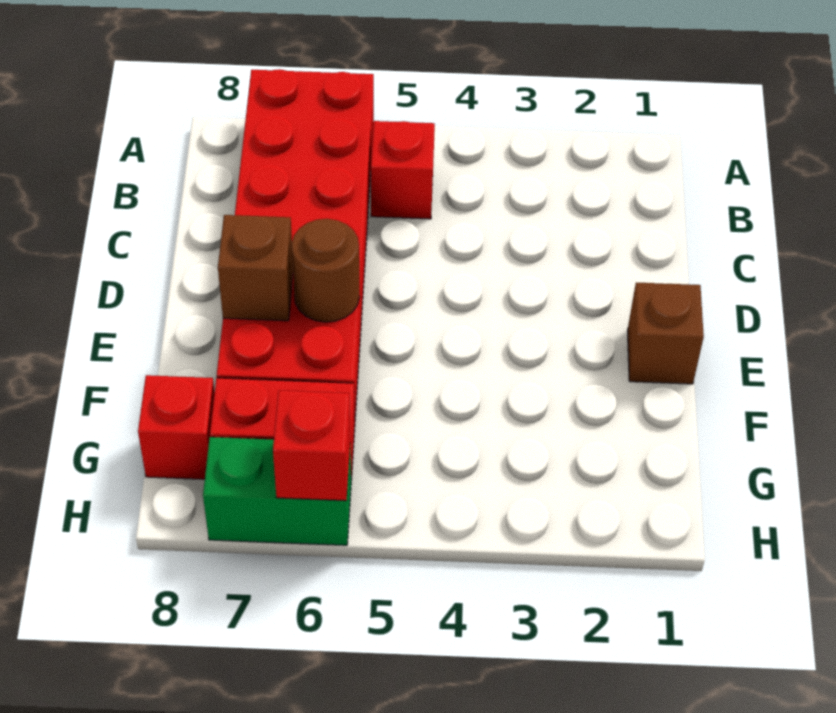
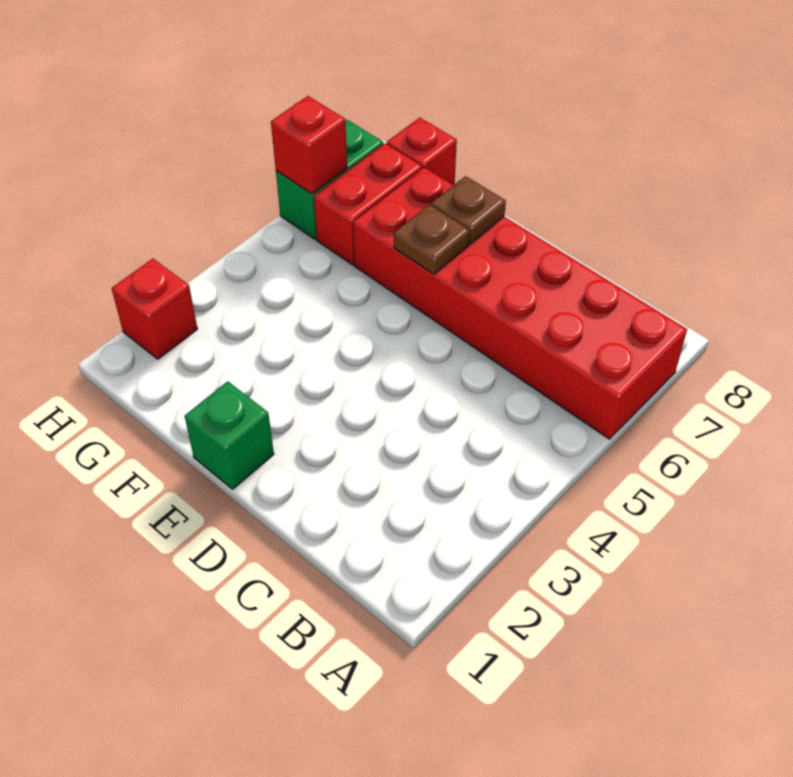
red brick B5 level 1 -> red brick H2 level 1
brown brick E1 level 1 -> green brick E1 level 1
brown round brick E6 level 2 -> brown plate E6 level 2
brown brick E7 level 2 -> brown plate E7 level 2

